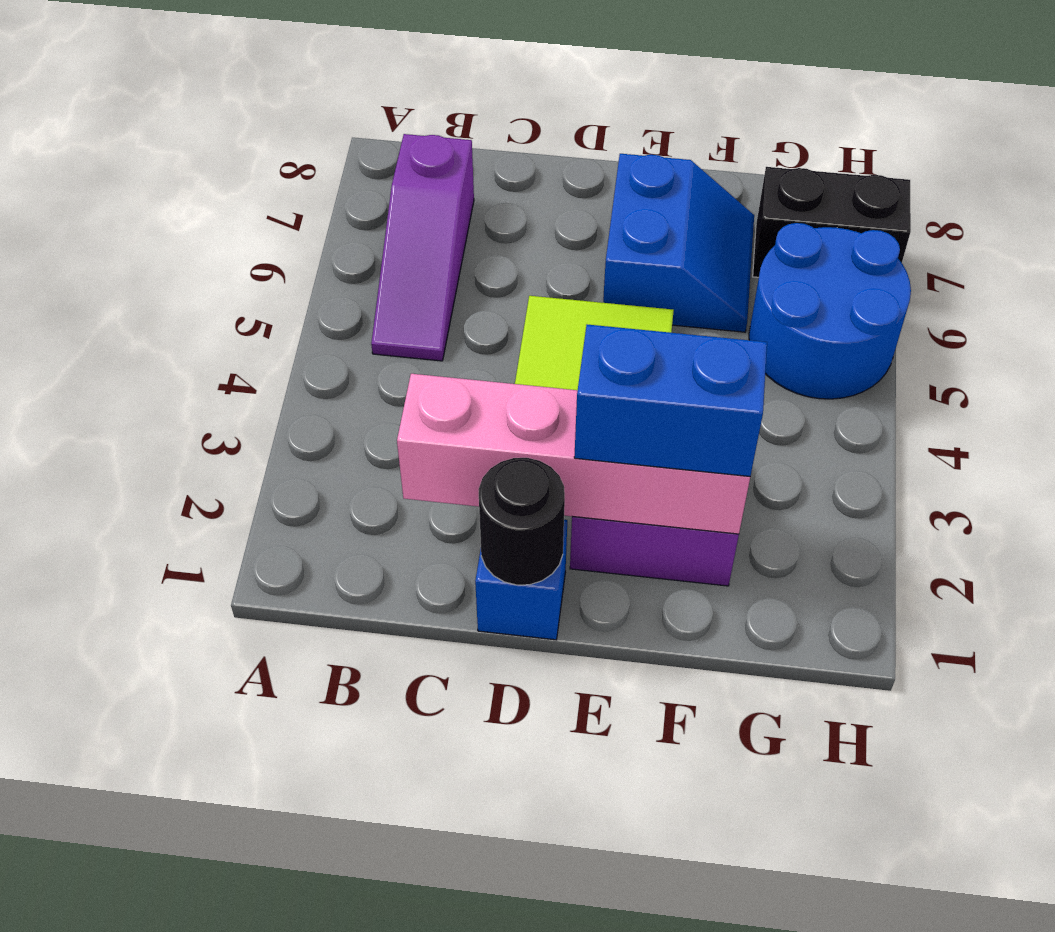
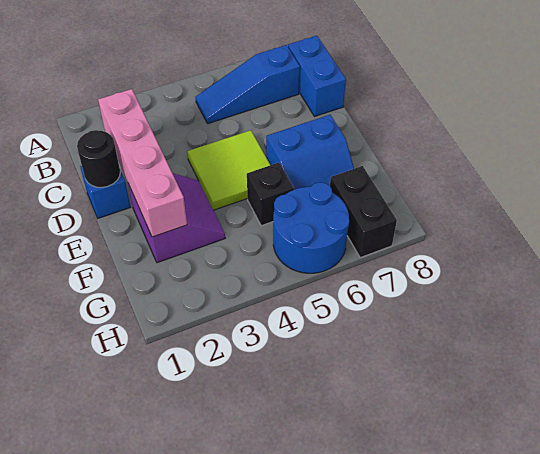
purple slope B5:B7 level 1 top 7 -> blue slope B5:B7 level 1 top 7
blue brick E2:F2 level 3 -> blue brick B8:C8 level 1
none -> black brick F5 level 1

